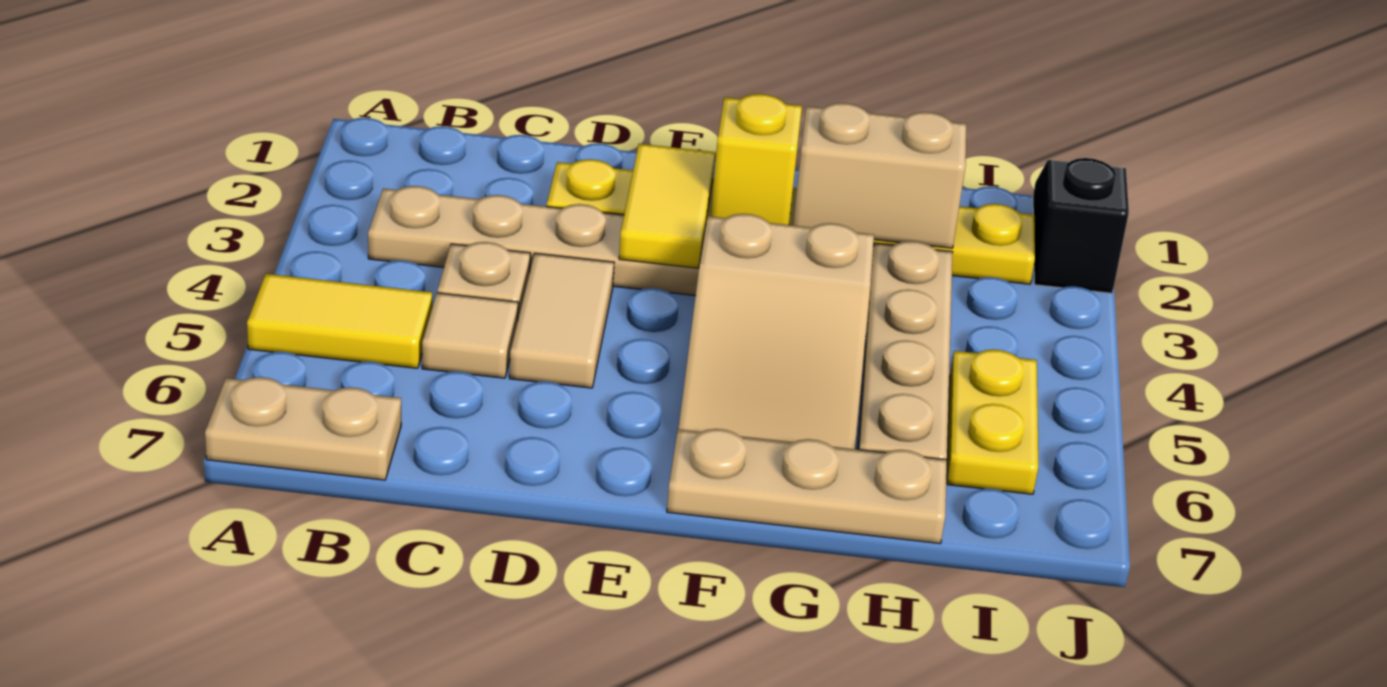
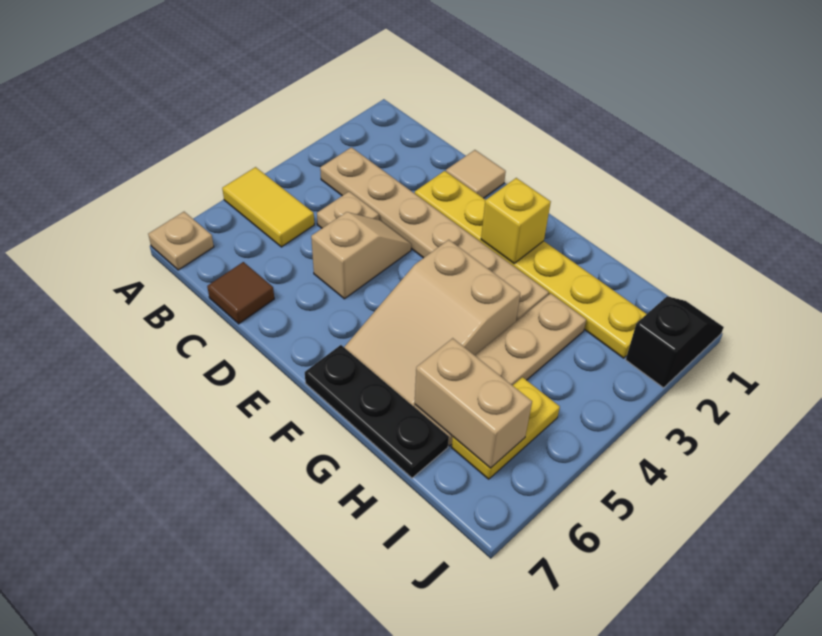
tan plate A7:B7 level 1 -> tan plate A7 level 1
tan tile C5 level 1 -> tan tile D1 level 1
none -> brown tile C7 level 1
tan tile D4:D5 level 1 -> tan slope D4:D5 level 1 top 5
yellow tile E2:E3 level 2 -> none
tan plate F7:H7 level 1 -> black plate F7:H7 level 1
tan brick G2:H2 level 2 -> tan brick H6:I6 level 2

